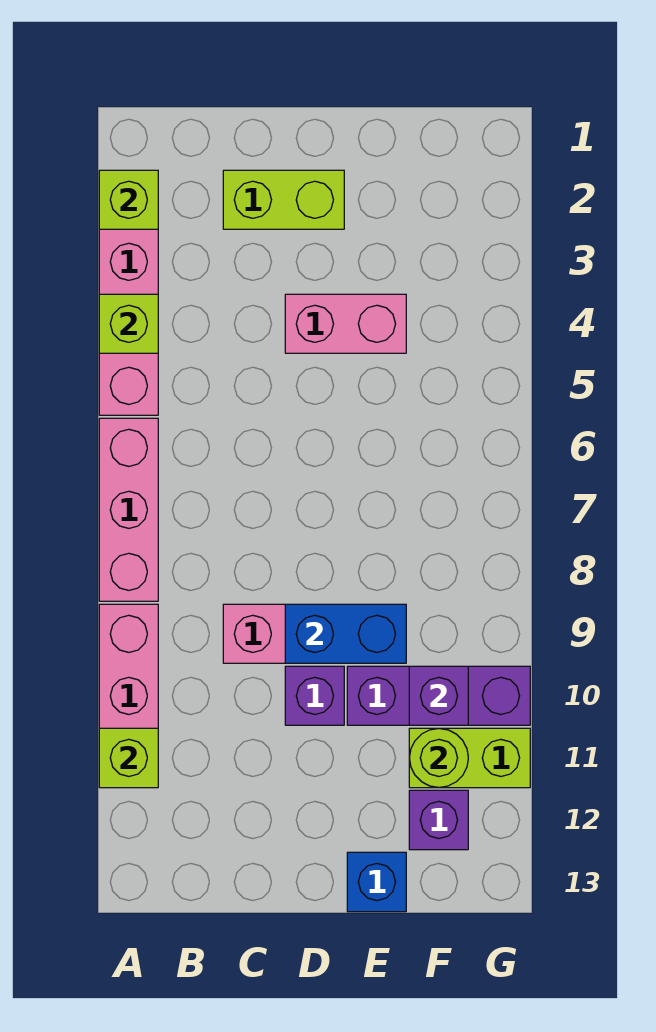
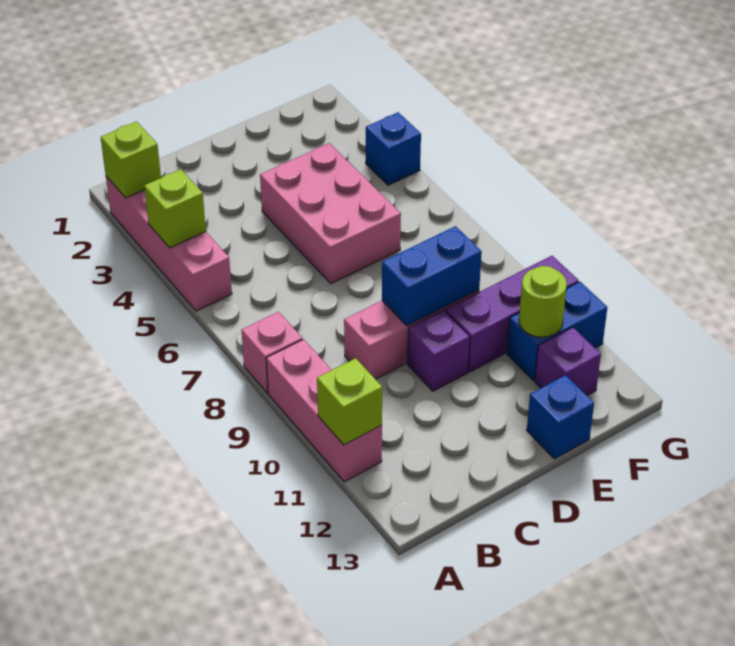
pink brick A6:A8 level 1 -> pink brick A8 level 1
lime brick C2:D2 level 1 -> none
pink brick D4:E4 level 1 -> pink brick D4:E6 level 1
purple brick F10 level 2 -> none
lime brick F11:G11 level 1 -> blue brick F11:G11 level 1
none -> blue brick G4 level 1

